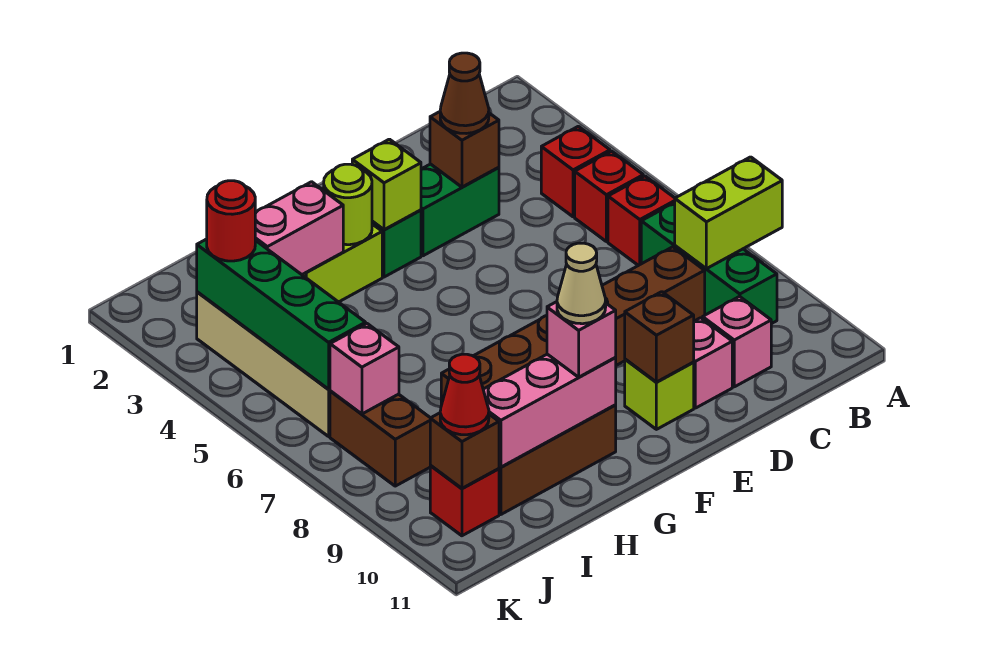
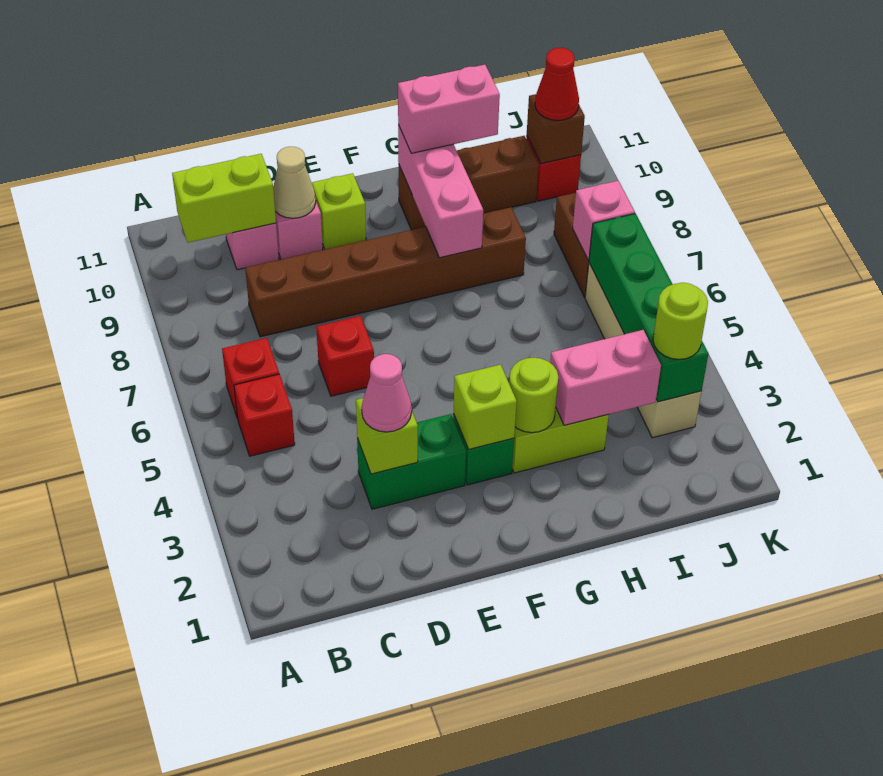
lime brick A8:B8 level 2 -> lime brick B10:C10 level 2
red brick B4 level 1 -> red brick D6 level 1
green brick B7:B9 level 1 -> none
brown brick D3 level 2 -> lime brick D3 level 2
brown cone D3 level 3 -> pink cone D3 level 3
brown brick E10 level 2 -> none
pink brick G10:I10 level 2 -> pink brick G8:G10 level 2
pink brick G10 level 3 -> pink brick G10:H10 level 3
tan cone G10 level 4 -> tan cone D10 level 2
red round brick J3 level 3 -> lime round brick J3 level 3

